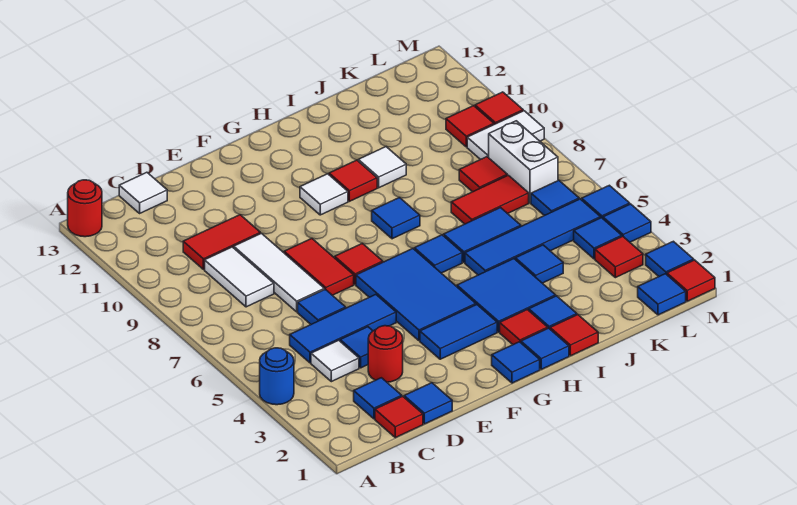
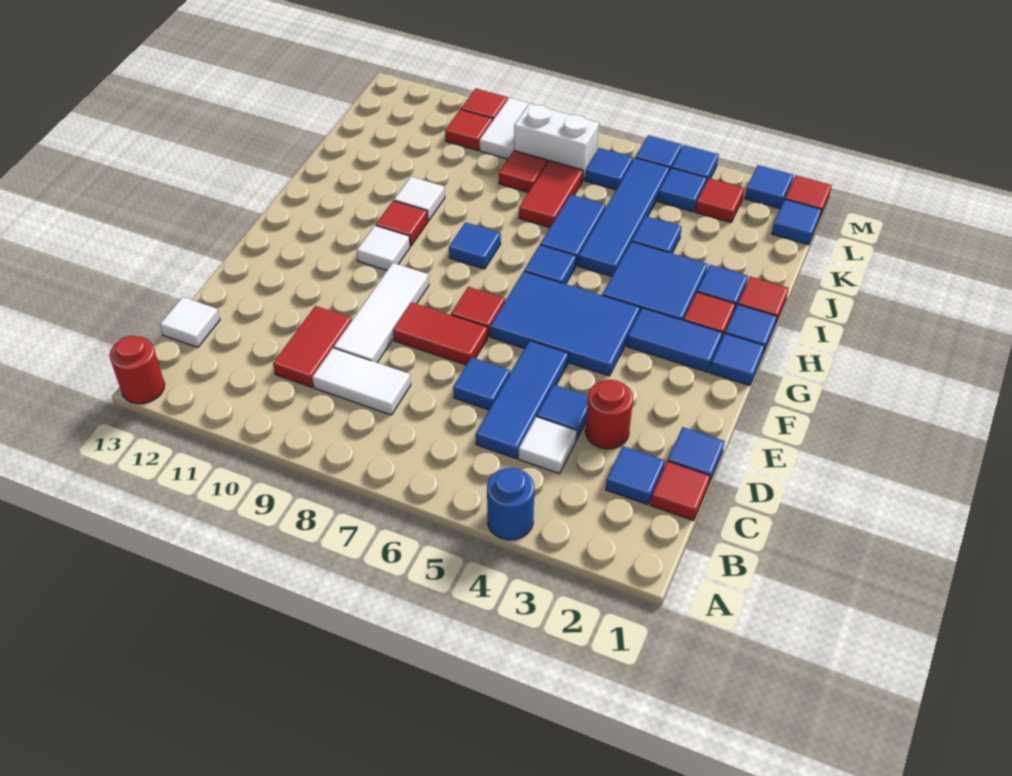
white tile D7:D9 level 1 -> white tile D9:F9 level 1
blue tile F3:G3 level 1 -> blue tile G2:G3 level 1

